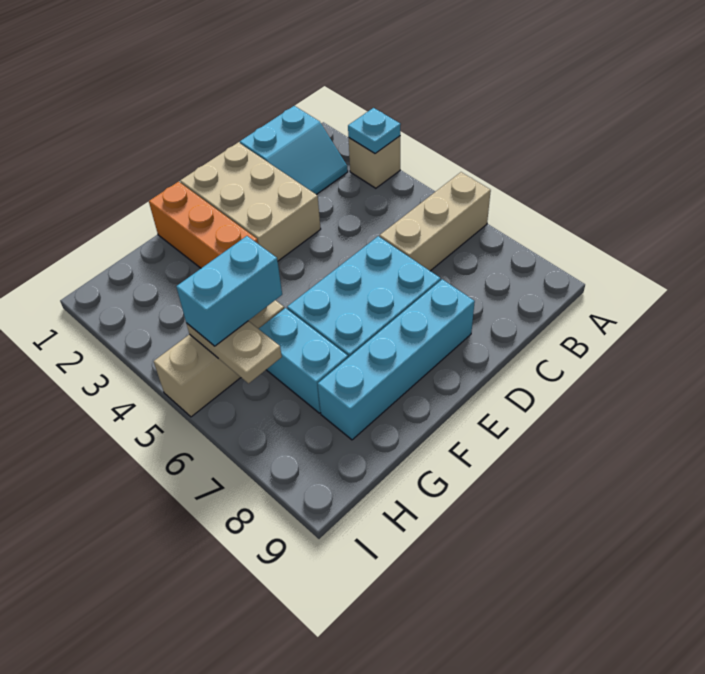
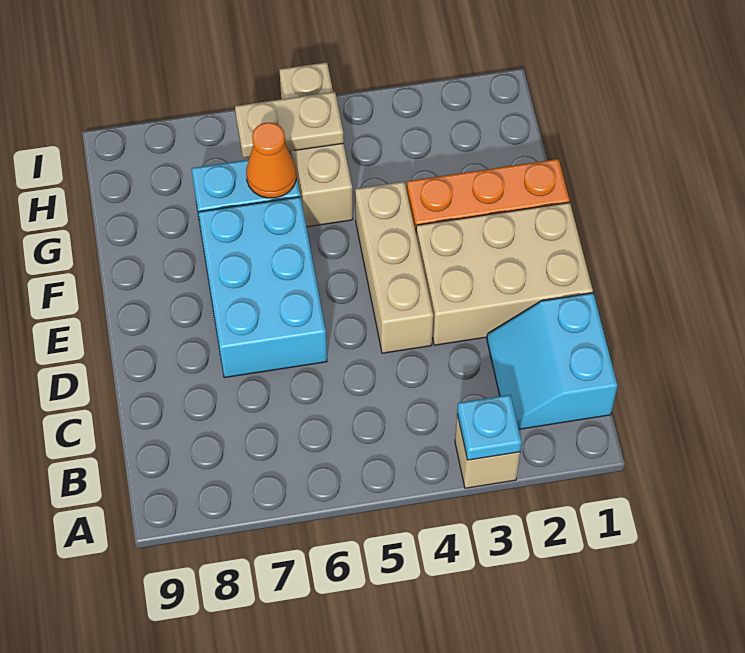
tan brick A6:C6 level 1 -> tan brick D4:F4 level 1
cyan brick D8:G8 level 1 -> none
cyan brick G5:H5 level 3 -> none
none -> orange cone G6 level 2

